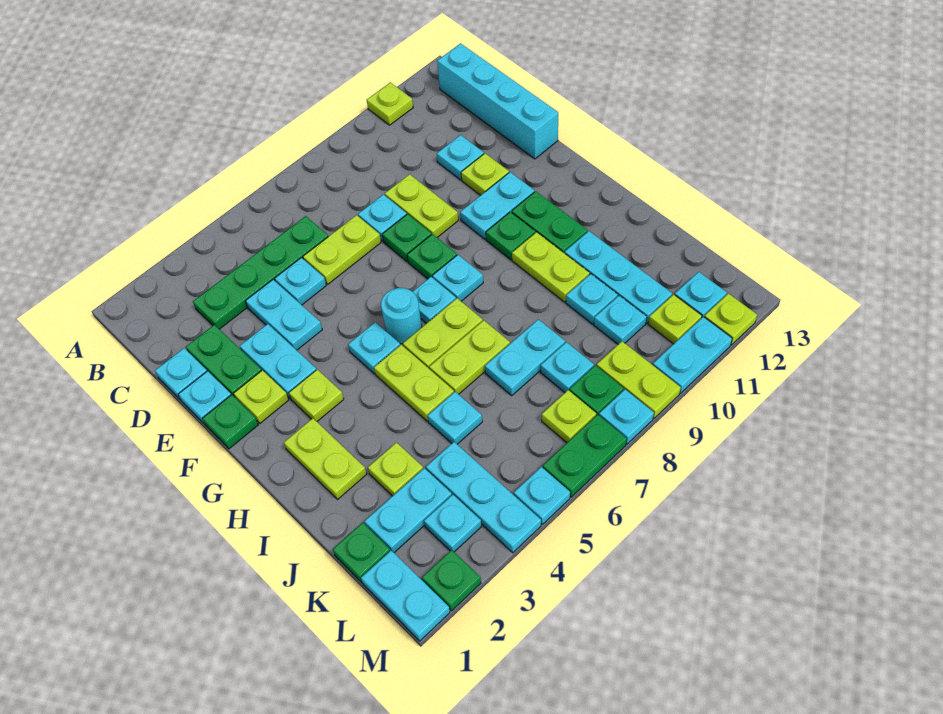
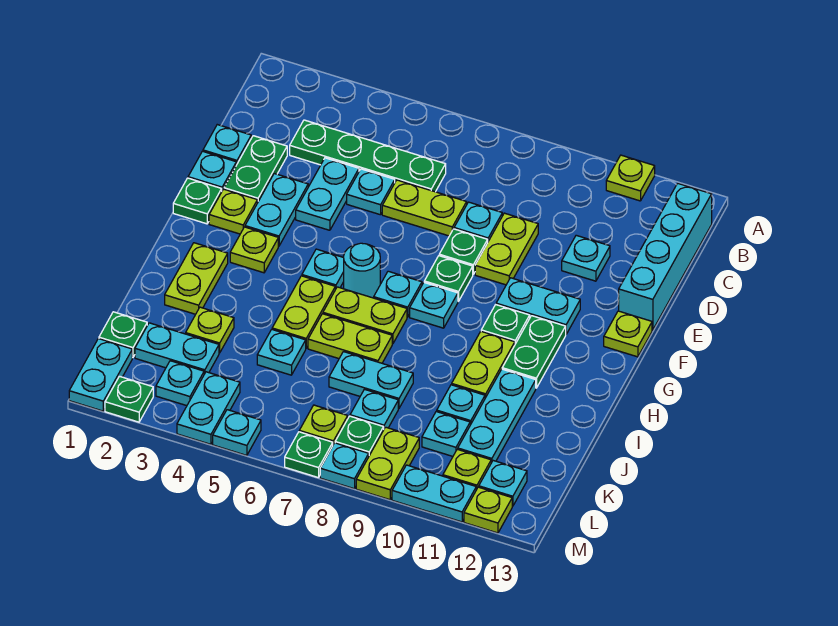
lime plate E11 level 1 -> lime plate F13 level 1
cyan plate K4:M4 level 1 -> cyan plate L4:M4 level 1
green plate M6:M7 level 1 -> green plate M7 level 1

